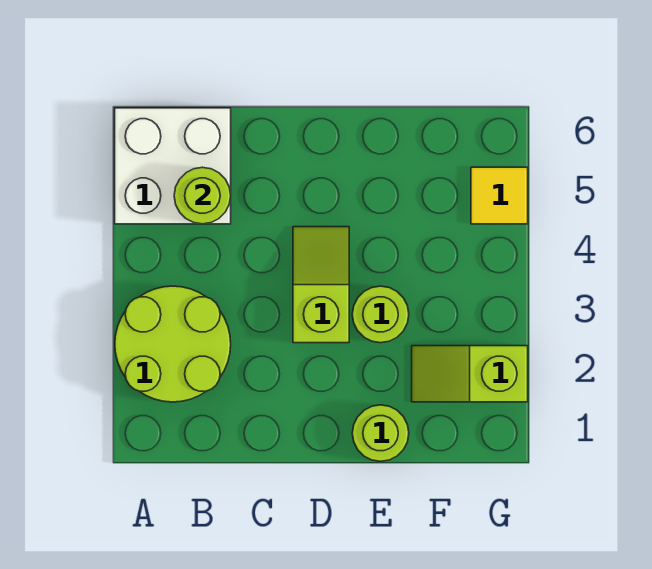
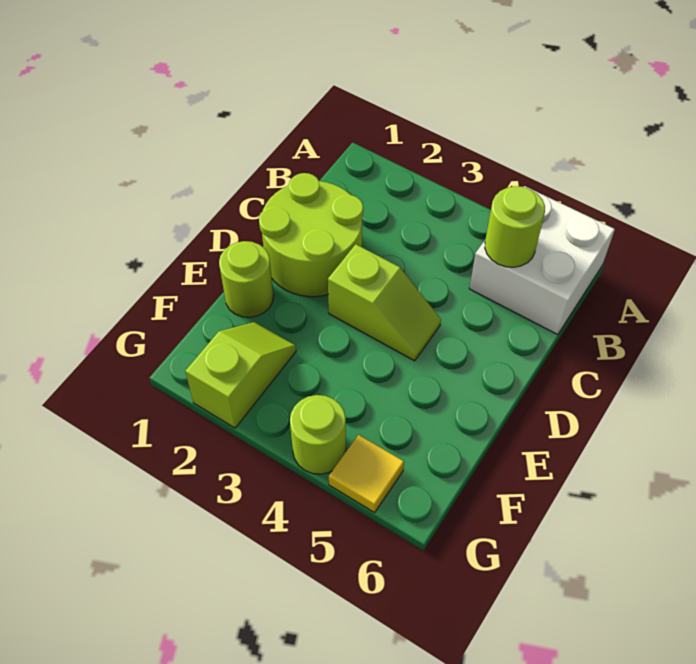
lime round brick A2:B3 level 1 -> lime round brick C1:D2 level 1
lime round brick E3 level 1 -> lime round brick G4 level 1

